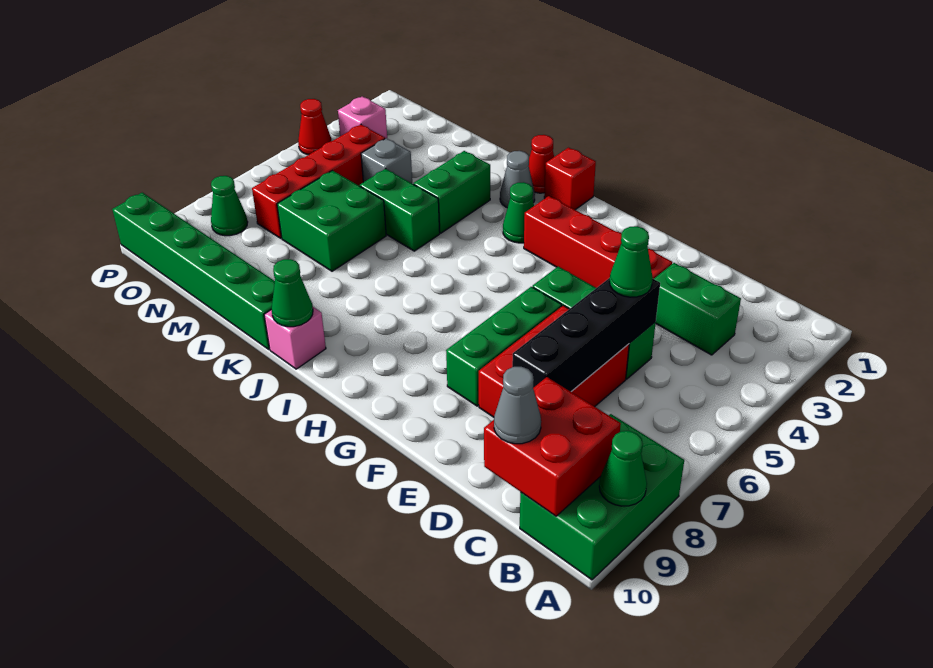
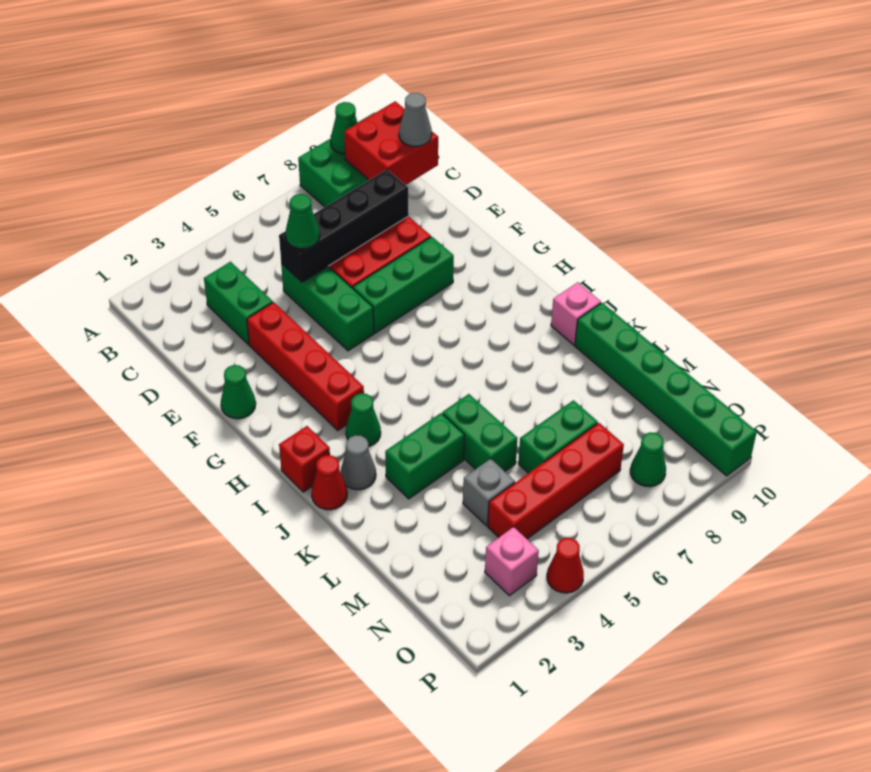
green cone J10 level 2 -> green cone F1 level 1
green brick L6:M7 level 1 -> green brick M6:M7 level 1

